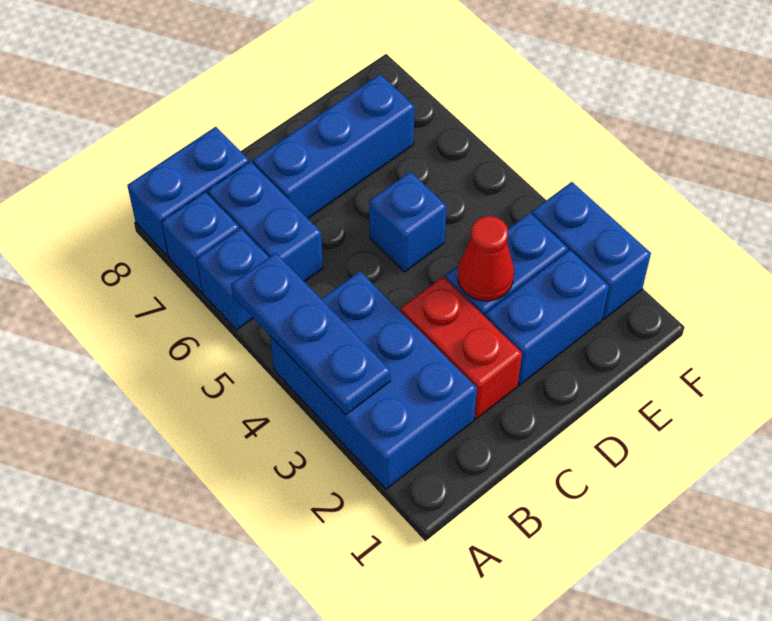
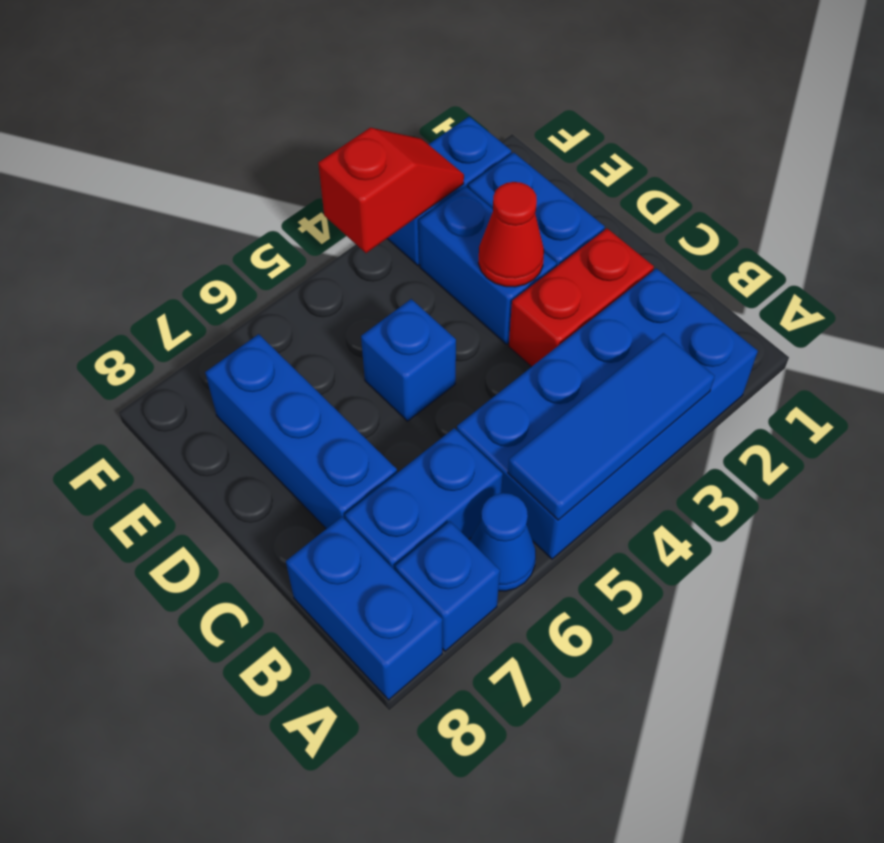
blue brick A2:B4 level 1 -> blue brick A2:B5 level 1
blue plate A3:A5 level 2 -> blue tile A3:A5 level 2
blue brick A6 level 1 -> blue cone A6 level 1
none -> red slope F3:F4 level 2 top 4

